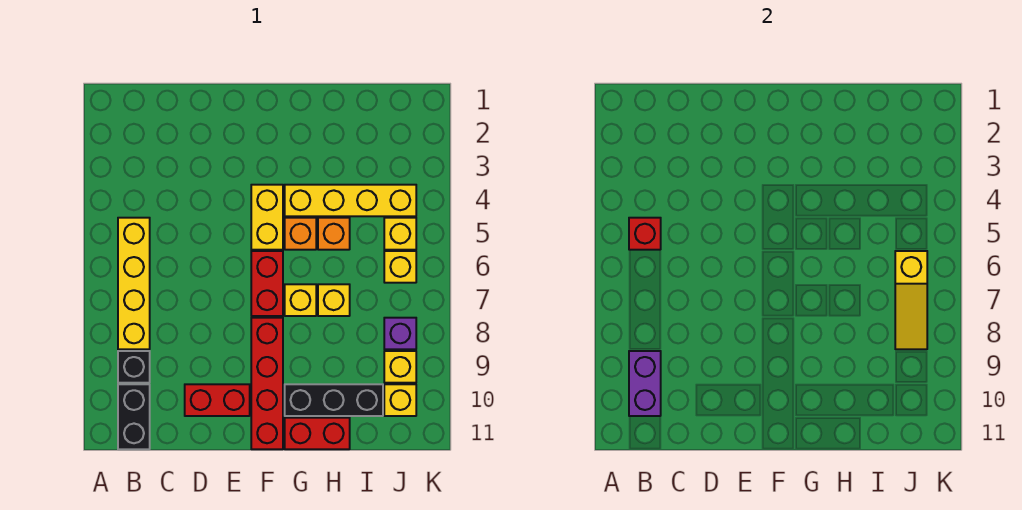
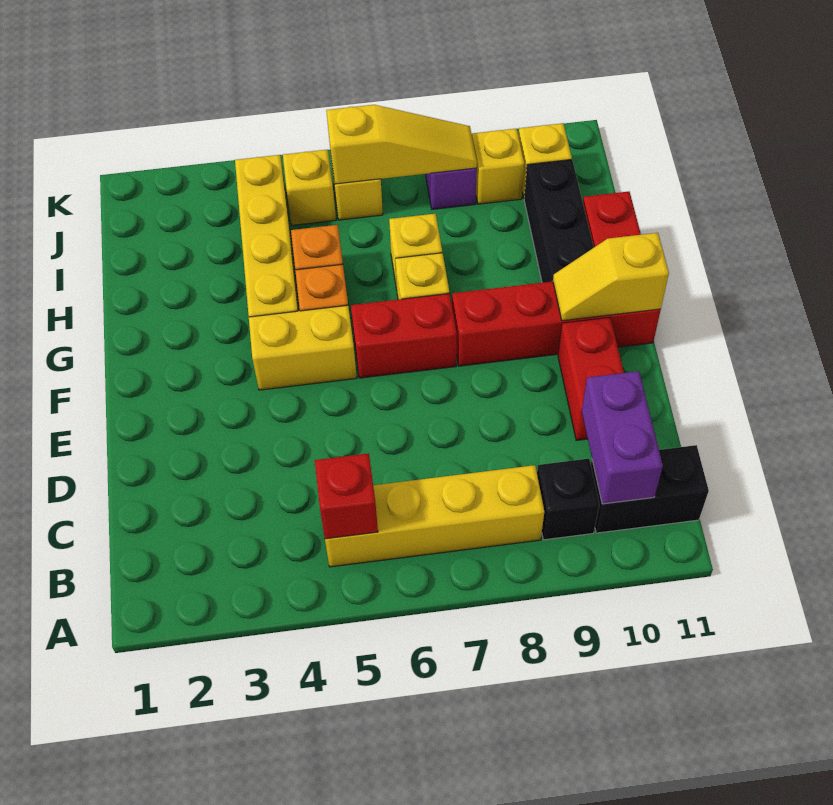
purple brick B9:B10 level 2 -> purple brick B10:C10 level 2
none -> yellow slope F10:F11 level 2 top 11

